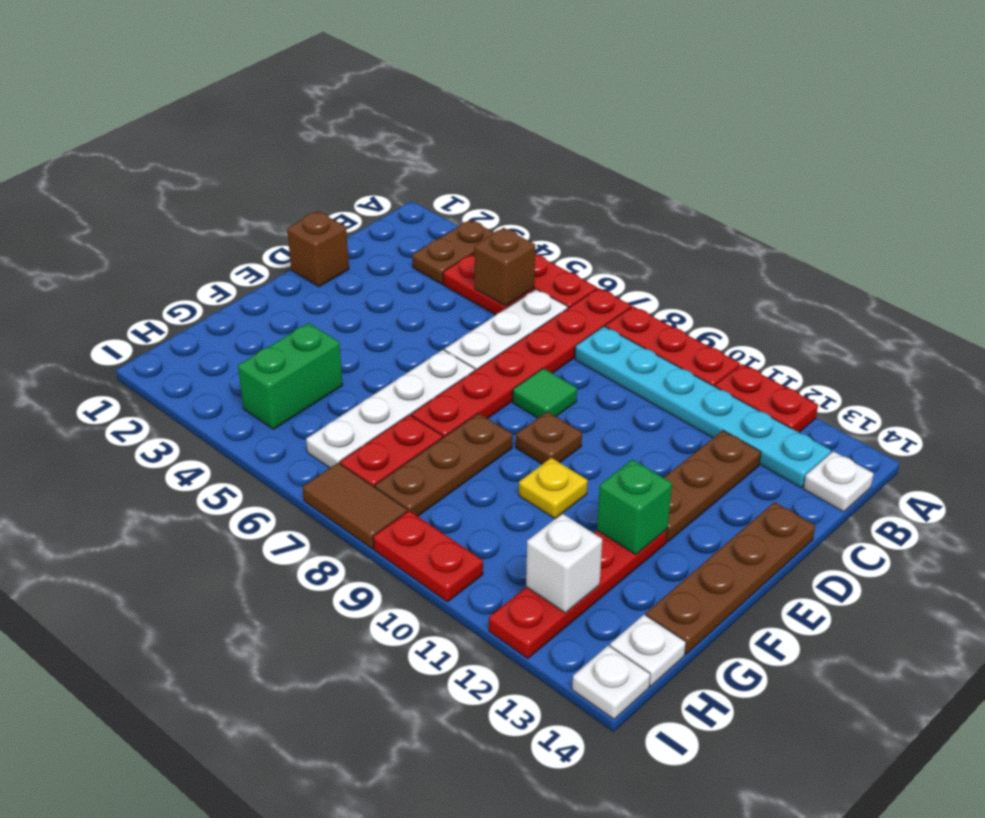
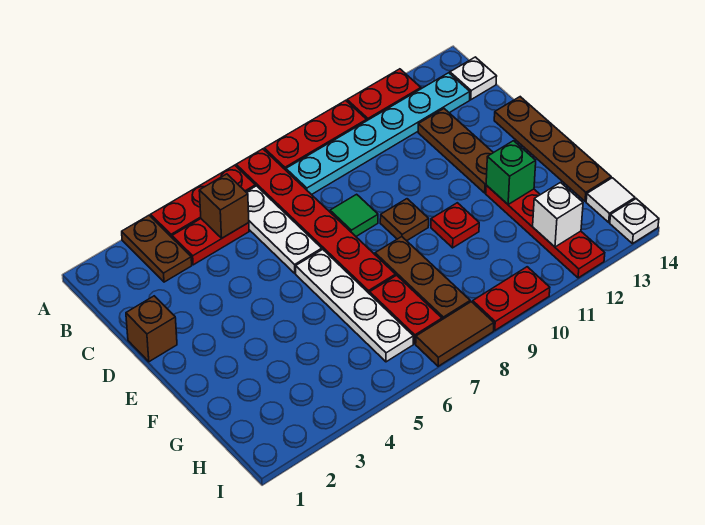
yellow plate F10 level 1 -> red plate F10 level 1
green brick G4:H4 level 1 -> none
white plate H14 level 1 -> white tile H14 level 1

